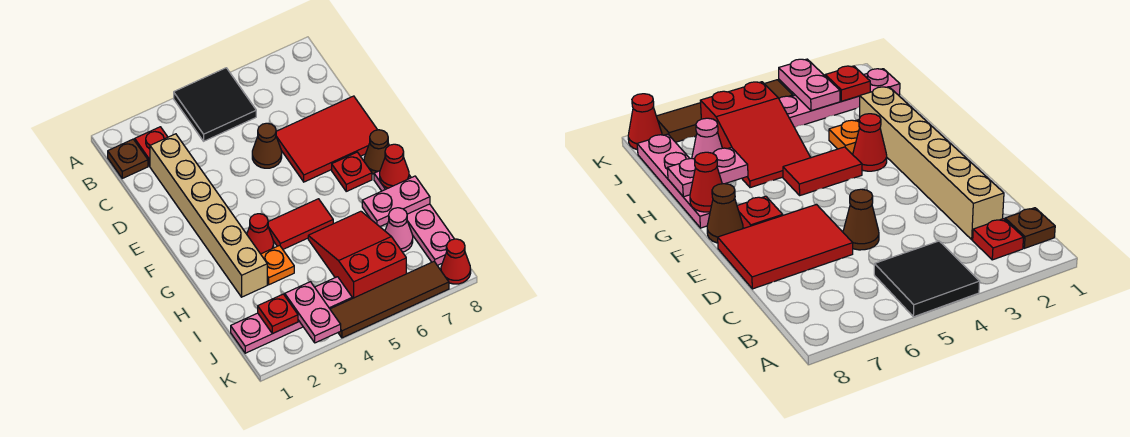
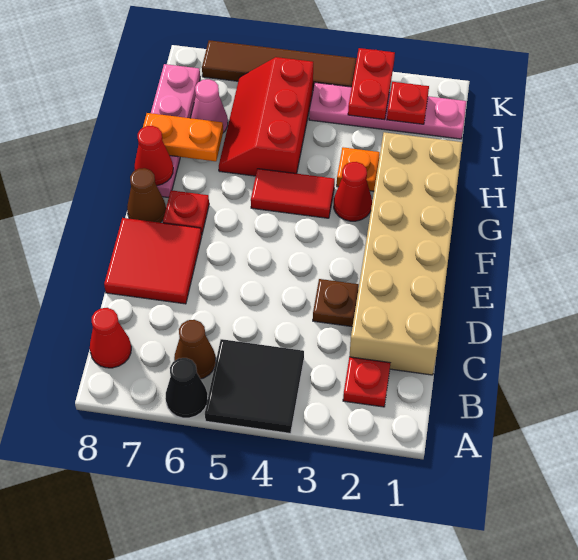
none -> black cone A6 level 1
brown plate B1 level 1 -> brown plate D3 level 1
tan brick C2:H2 level 1 -> tan brick C1:H2 level 1
brown cone D5 level 1 -> brown cone B6 level 1
red tile D6:E8 level 1 -> red tile D7:E8 level 1
red slope H5:J6 level 1 top J -> red slope H5:J6 level 1 top 5
pink plate H7:H8 level 2 -> orange plate H7:H8 level 2
pink plate J3:K3 level 2 -> red plate J3:K3 level 2
red cone K8 level 1 -> red cone B8 level 1

